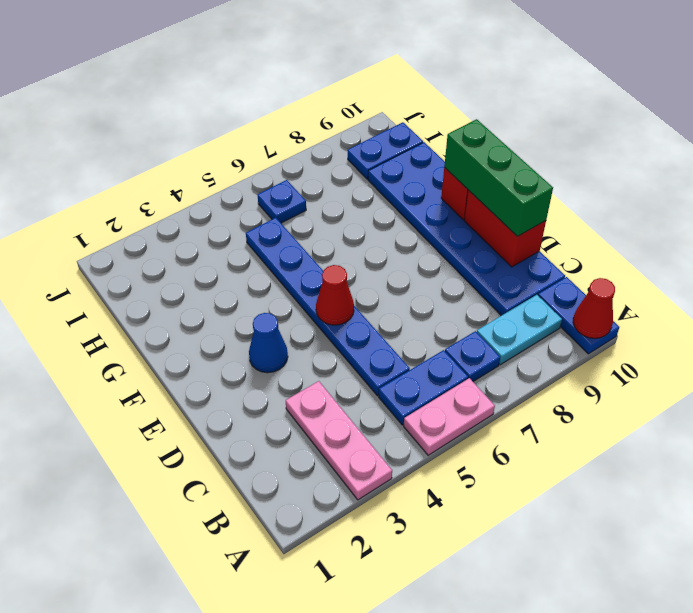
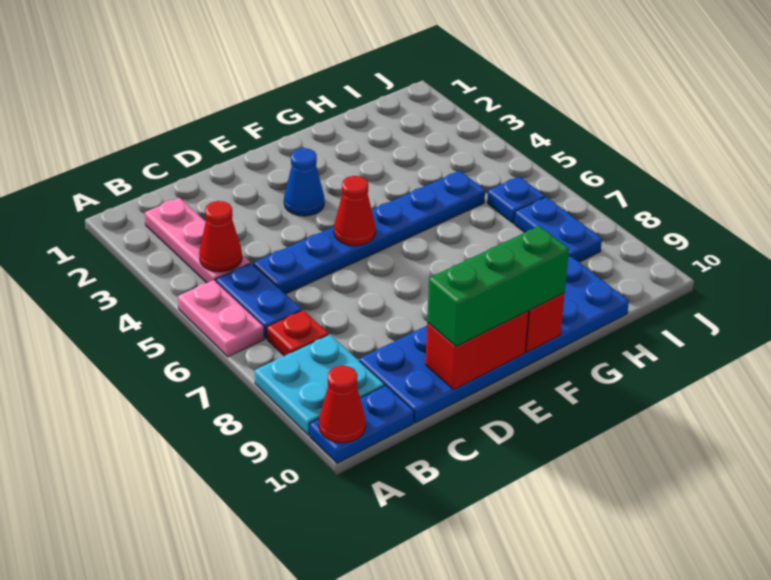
pink plate A3:C3 level 1 -> pink plate B2:B4 level 1
none -> red cone B4 level 2
blue plate B7 level 1 -> red plate B7 level 1
cyan plate B8:B9 level 1 -> cyan plate A8:B9 level 1
blue plate I9:I10 level 1 -> blue plate I7:I8 level 1

